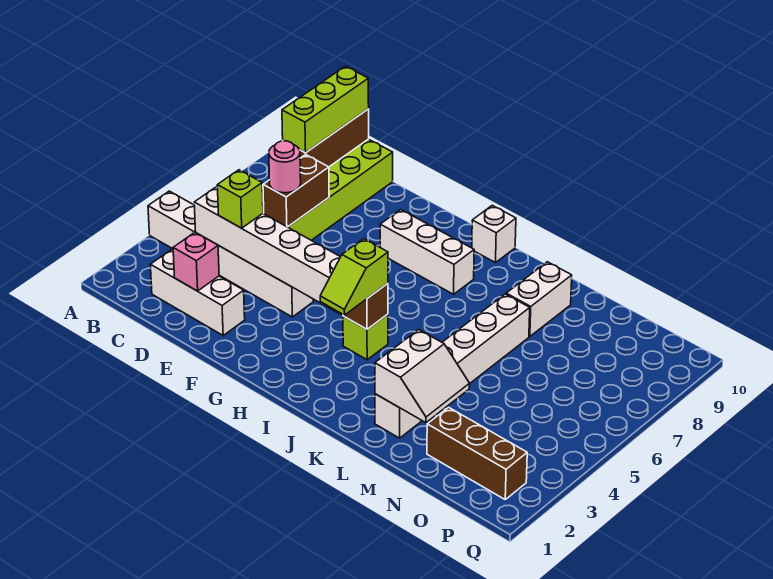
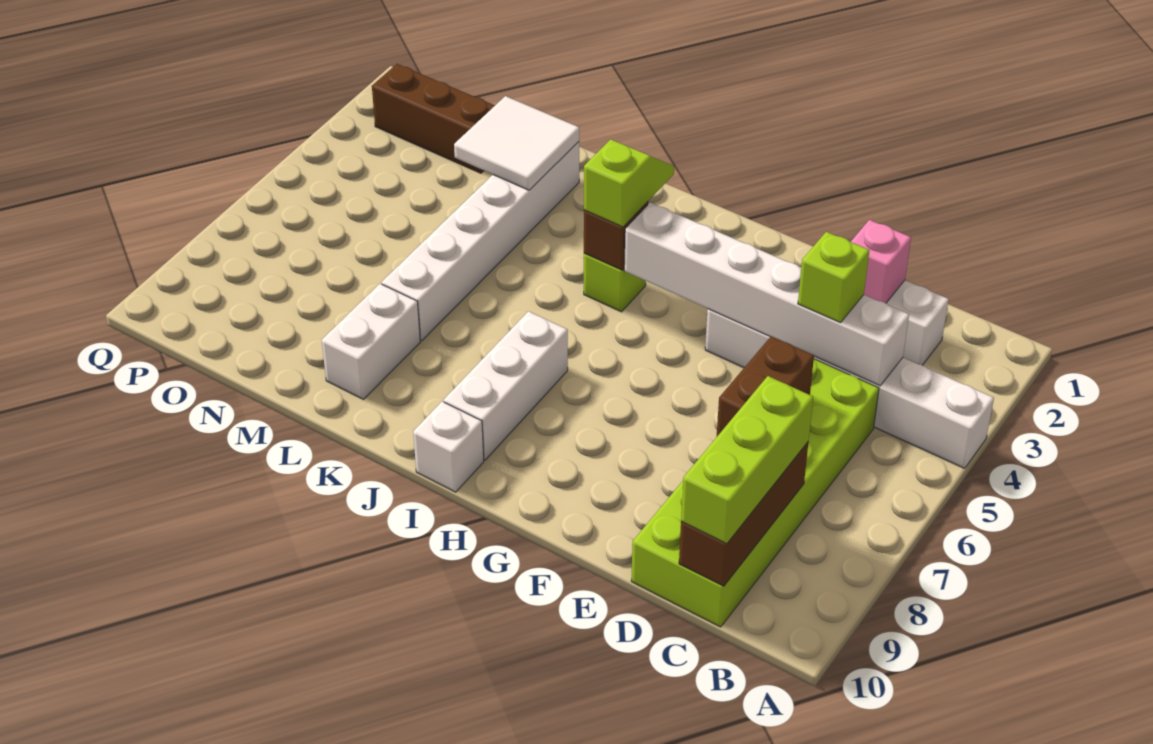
pink round brick D6 level 3 -> none
white brick G8:I8 level 1 -> white brick I7:I9 level 1
white slope L2:M3 level 2 top L -> white tile L2:M3 level 2

